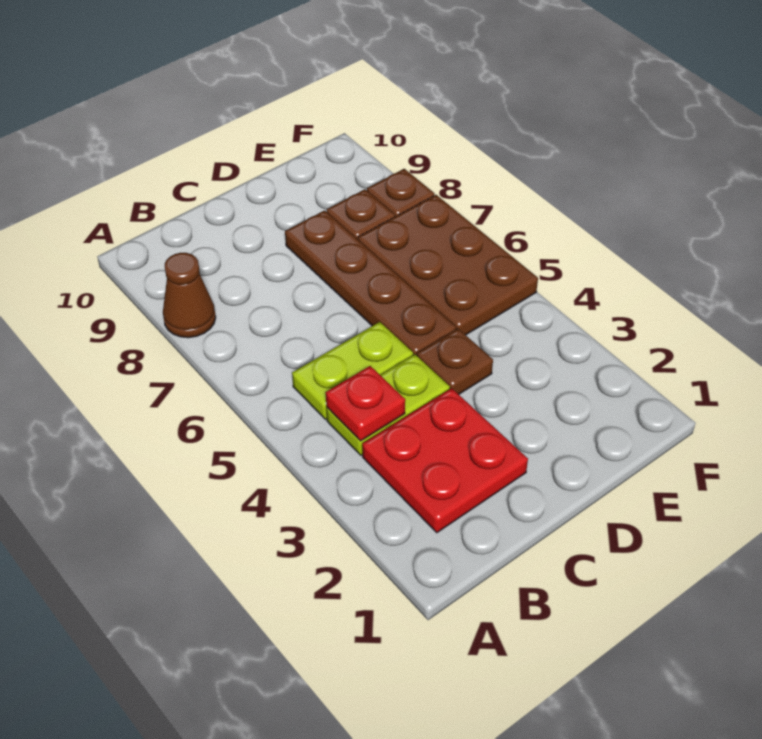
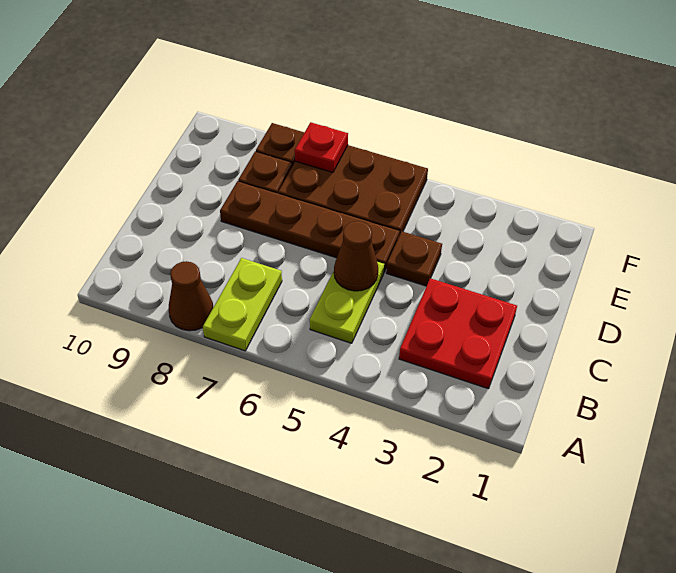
lime plate B4:C4 level 1 -> lime plate A7:B7 level 1
red plate B4 level 2 -> red plate F7 level 2
none -> brown cone C5 level 2

